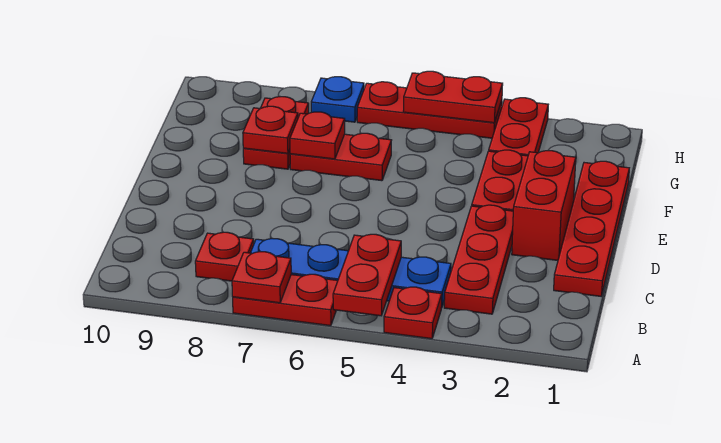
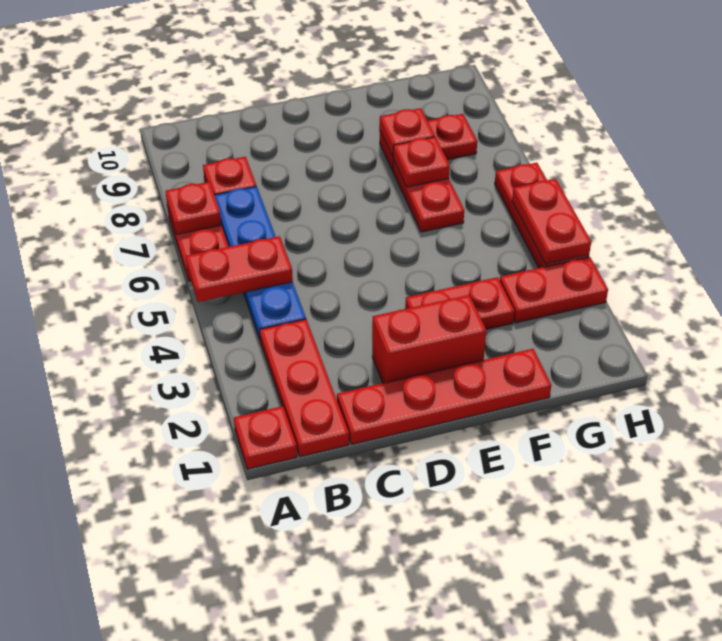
red plate A4 level 1 -> red plate A1 level 1
red plate B3:D3 level 1 -> red plate B1:B3 level 1
blue plate H7 level 1 -> none

